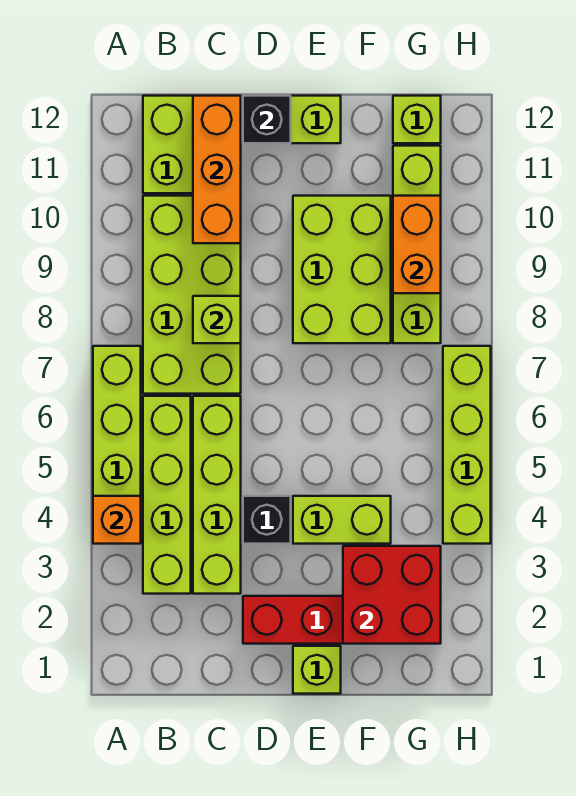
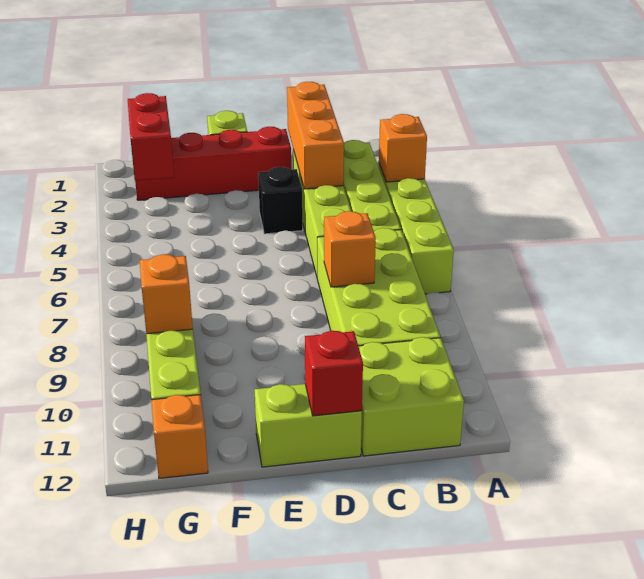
lime brick C8 level 2 -> orange brick C8 level 2
orange brick C10:C12 level 2 -> orange brick C2:C4 level 2
black brick D12 level 2 -> red brick D12 level 2
lime brick E4:F4 level 1 -> none
lime brick E8:F10 level 1 -> none
red brick F2:G3 level 2 -> red brick G2:G3 level 2
orange brick G9:G10 level 2 -> orange brick G9 level 2
lime brick G12 level 1 -> orange brick G12 level 1
lime brick H4:H7 level 1 -> none

